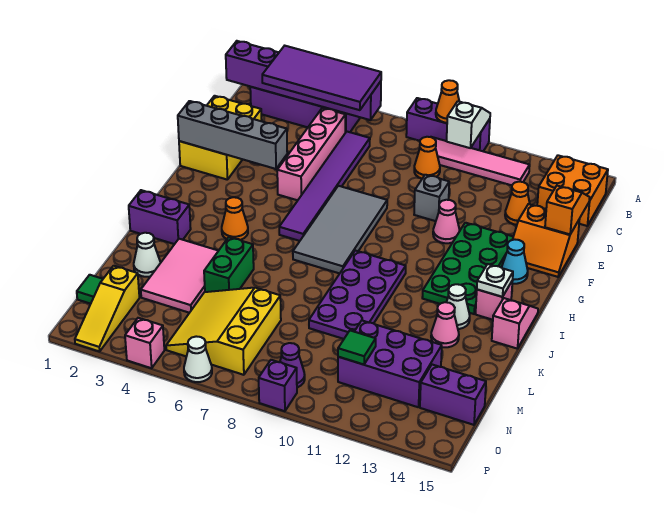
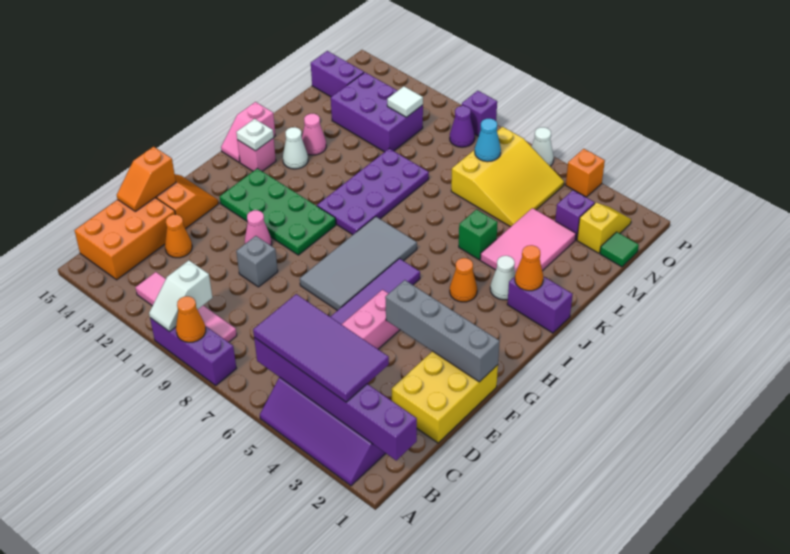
orange brick B14:C15 level 1 -> orange brick B14:D15 level 1
orange cone C9 level 1 -> orange cone J2 level 2
green plate F12:I13 level 1 -> green plate G10:H13 level 1
cyan cone G14 level 1 -> cyan cone N7 level 2
green brick K5:L5 level 1 -> green brick K5 level 1
white cone L2 level 1 -> white cone J3 level 1
yellow slope N2:P2 level 1 top N -> yellow slope N2:O2 level 1 top N
none -> purple brick N3 level 1
green tile N11 level 2 -> white tile N11 level 2
pink brick P4 level 1 -> orange brick P4 level 1

